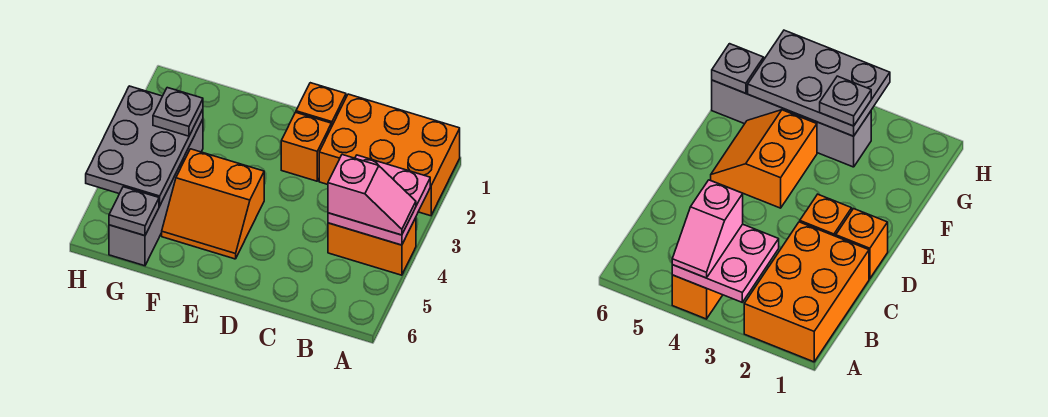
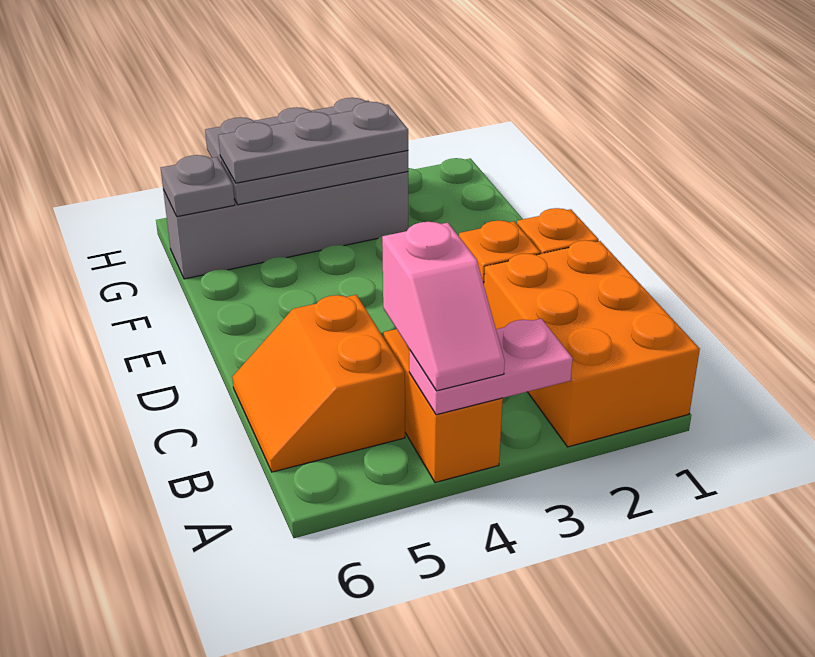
pink plate A3:B4 level 2 -> pink plate A3:A4 level 2
orange slope E4:F5 level 1 top 4 -> orange slope B5:C6 level 1 top 5
grey plate G3 level 3 -> grey plate G3:G5 level 3

